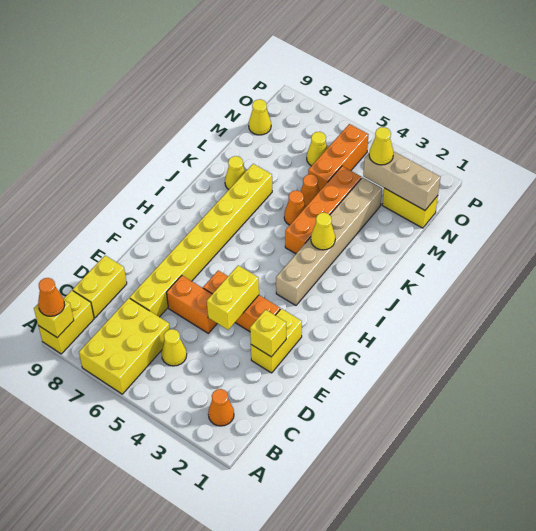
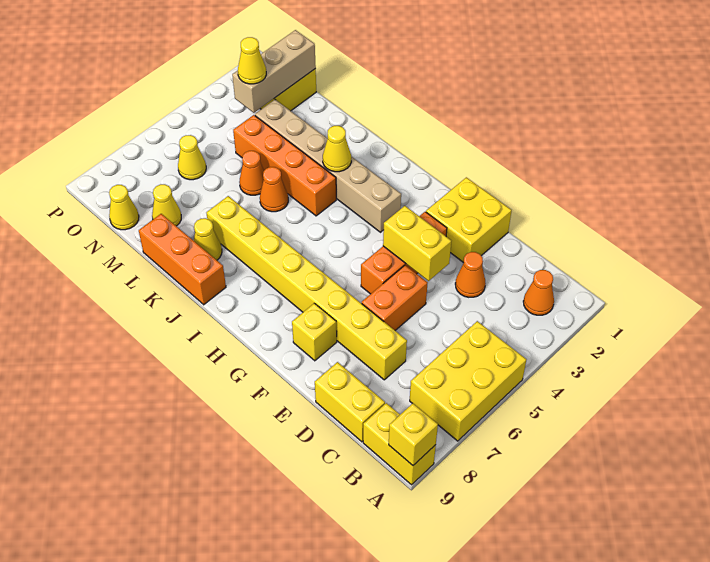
yellow brick A6:C7 level 1 -> yellow brick A5:B7 level 1
orange cone A9 level 3 -> orange cone D3 level 1
yellow cone C5 level 1 -> yellow cone M8 level 1
yellow brick E2:F2 level 1 -> yellow brick E1:F2 level 1
yellow brick E2 level 2 -> yellow brick F8 level 1
orange brick M5:O5 level 1 -> orange brick J9:L9 level 1

